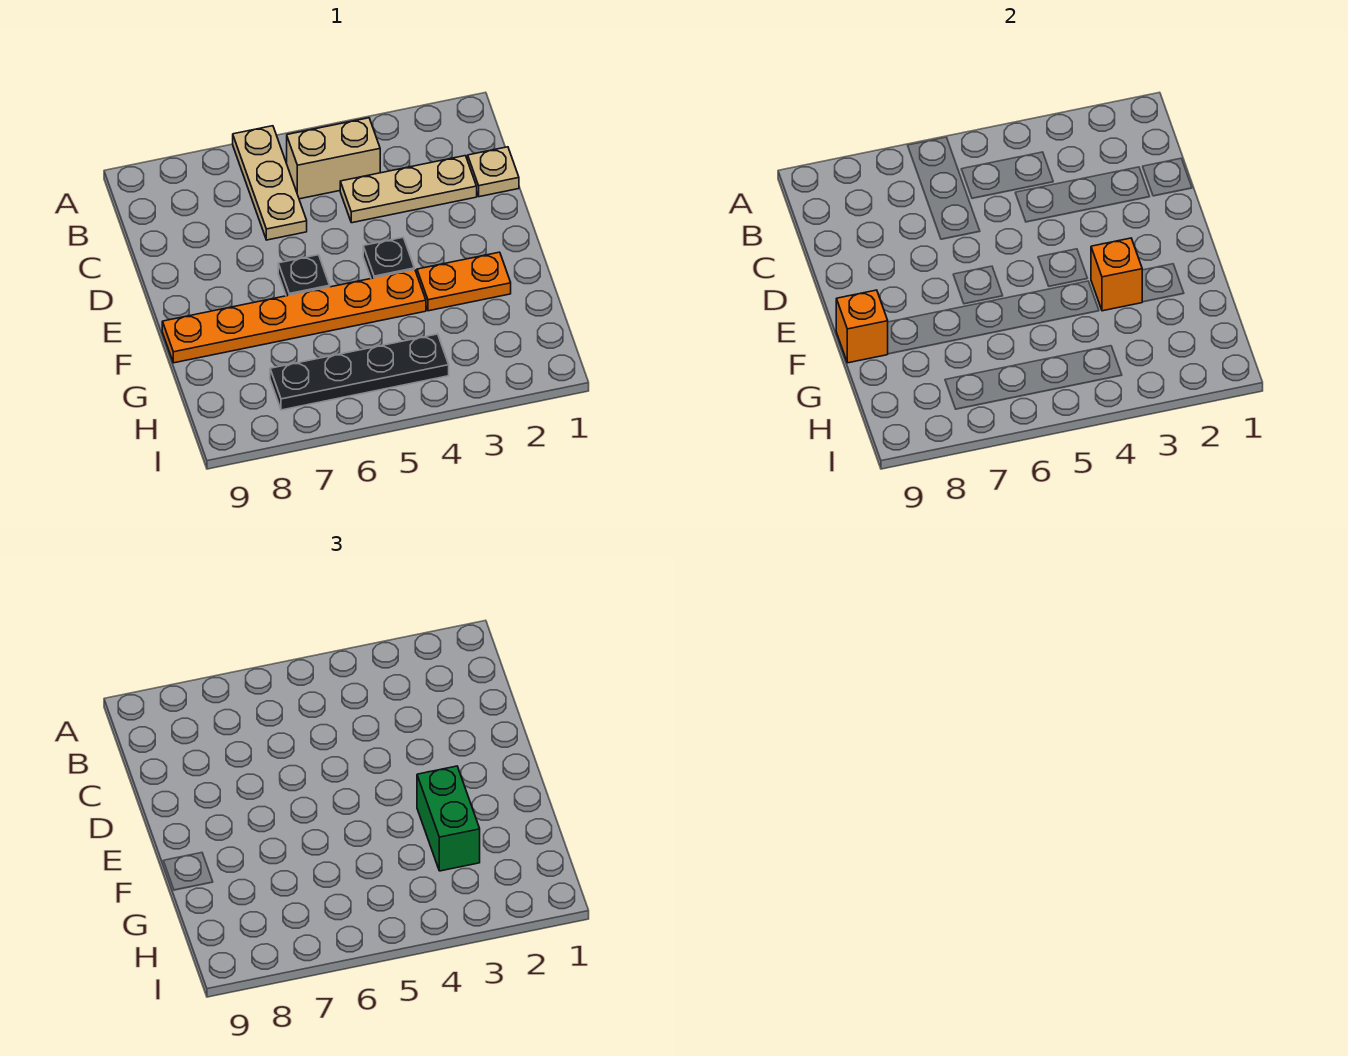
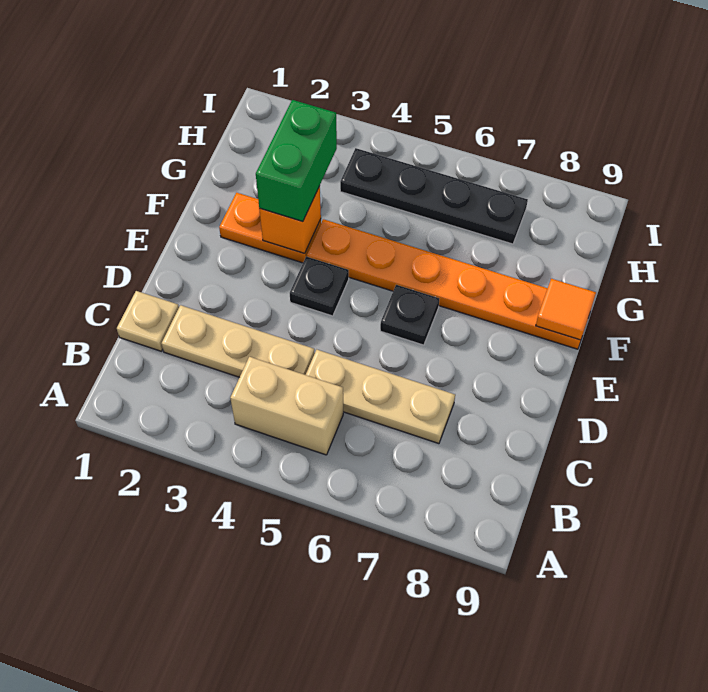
tan plate A6:C6 level 1 -> tan plate C5:C7 level 1
orange brick F9 level 2 -> orange tile F9 level 2

